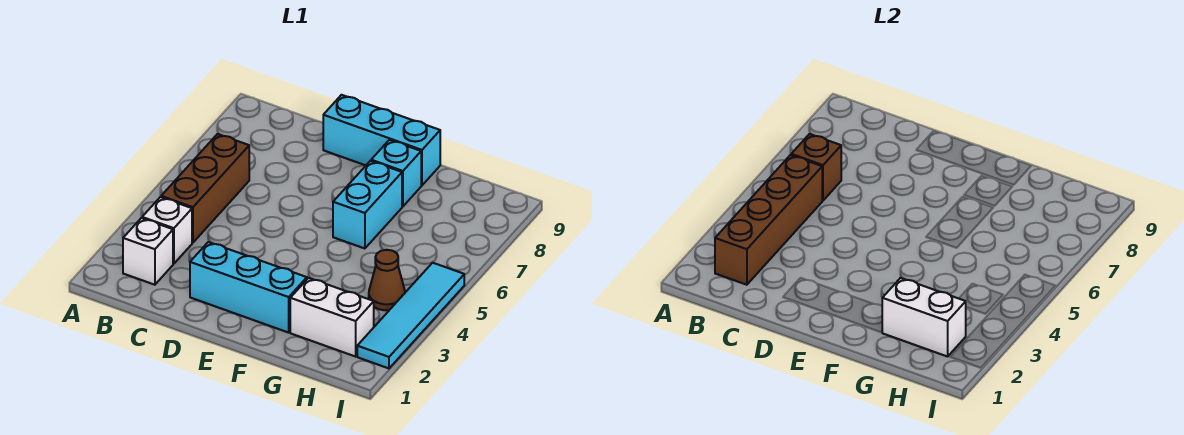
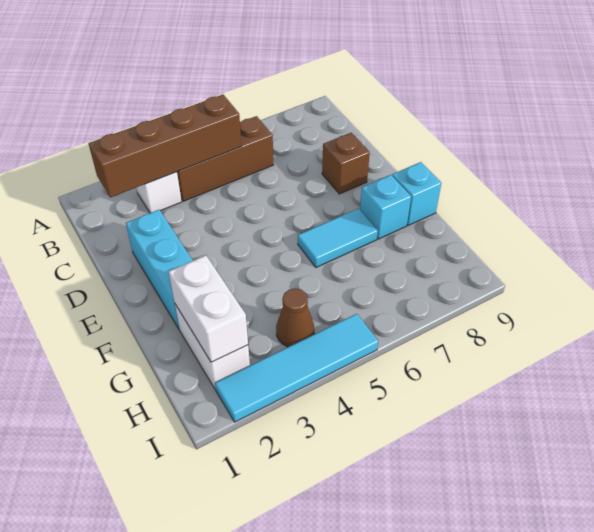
white brick B2 level 1 -> none
brown brick B6 level 2 -> brown brick D8 level 1
cyan brick D9:F9 level 1 -> cyan brick F9 level 1
cyan brick F6:F7 level 1 -> cyan tile F6:F7 level 1

